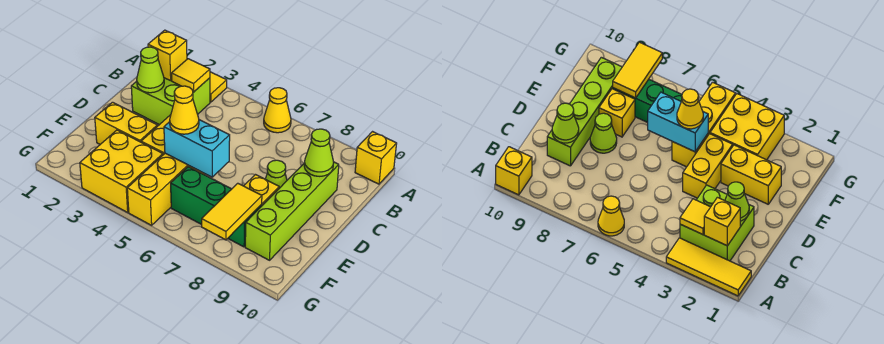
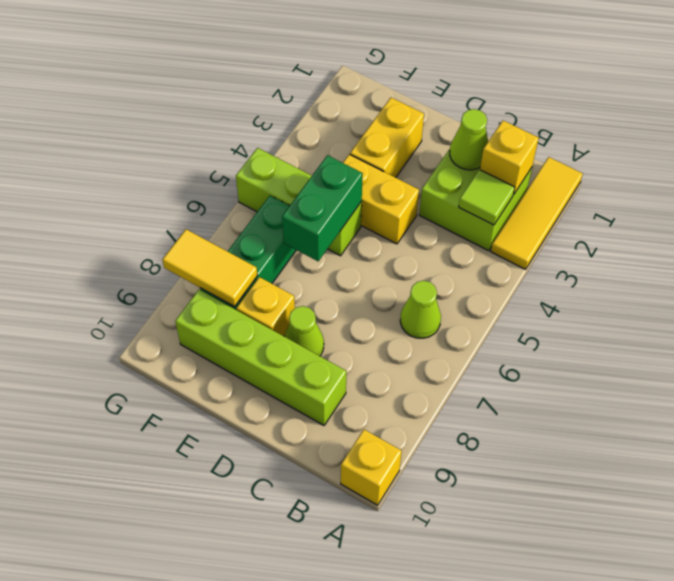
yellow cone A6 level 1 -> none
yellow tile B3 level 2 -> lime tile B3 level 2
lime cone C9 level 2 -> lime cone B6 level 1
yellow brick E5:G5 level 1 -> lime brick E5:G5 level 1
cyan brick E5:E6 level 2 -> green brick E5:E6 level 2
yellow cone E5 level 3 -> none
yellow brick F3:G4 level 1 -> none

